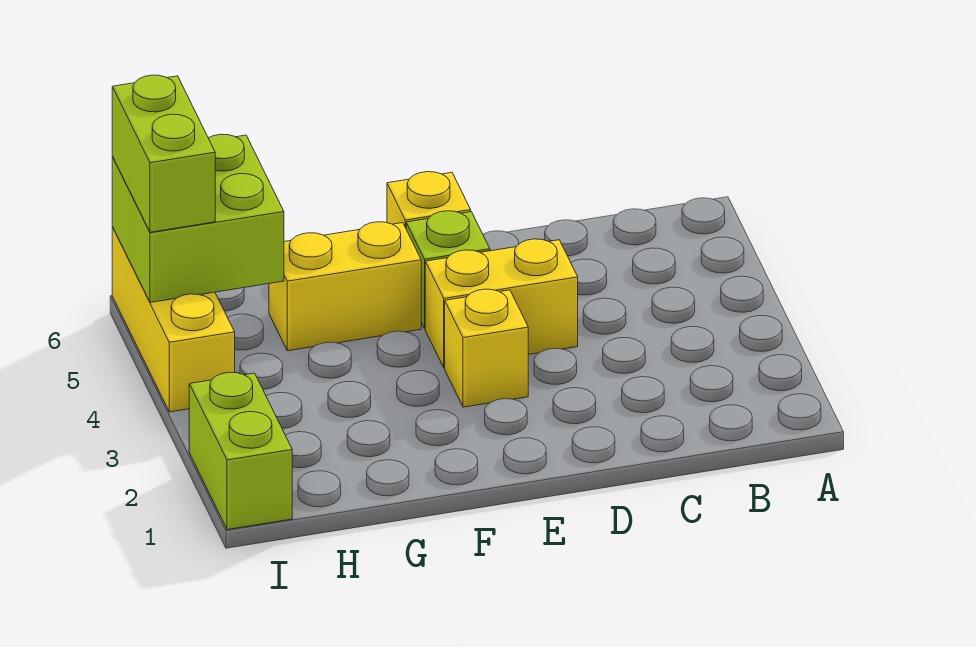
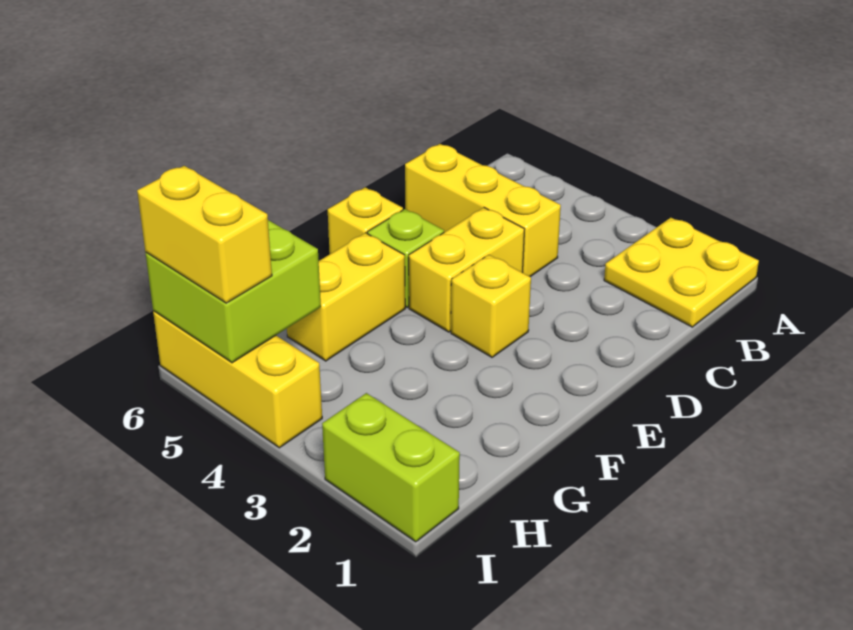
none -> yellow plate A1:B2 level 1
none -> yellow brick C4:C6 level 1
lime brick I5:I6 level 3 -> yellow brick I5:I6 level 3

